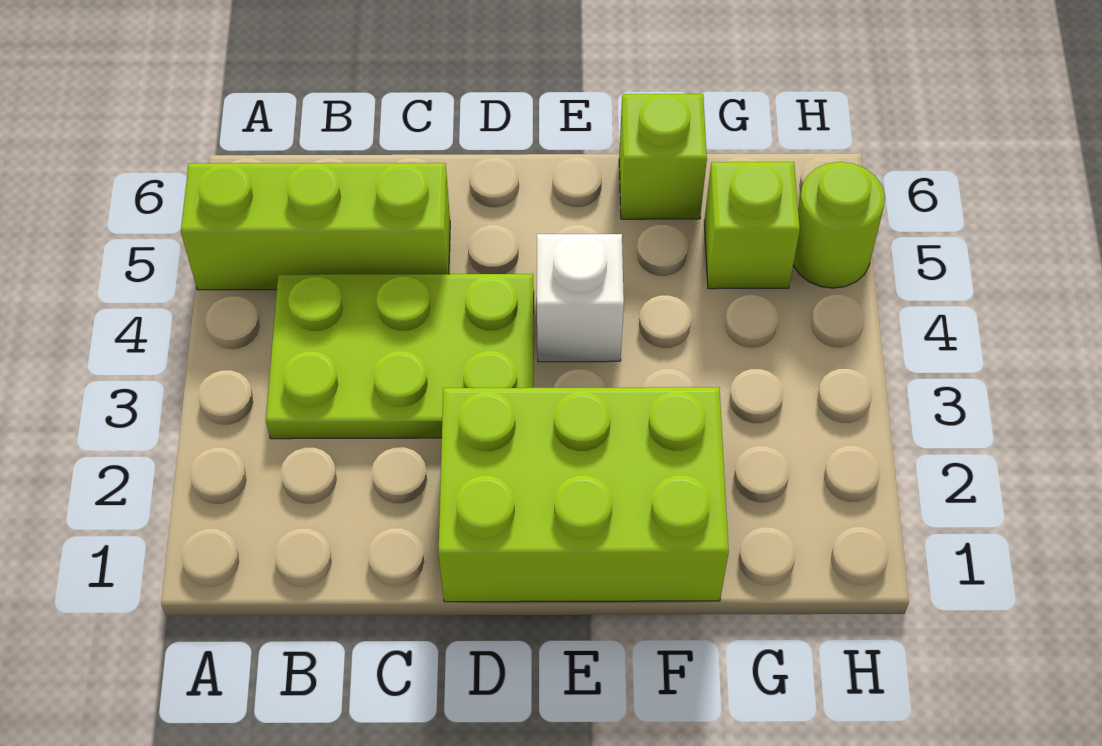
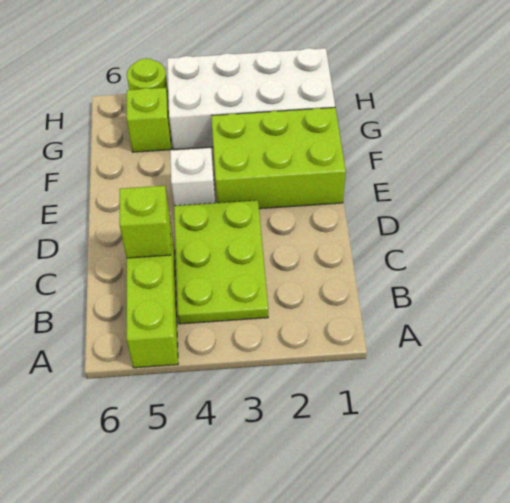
lime brick D1:F2 level 1 -> lime brick E1:F3 level 1
lime brick F6 level 1 -> lime brick C5 level 2
none -> white brick G1:H4 level 1

